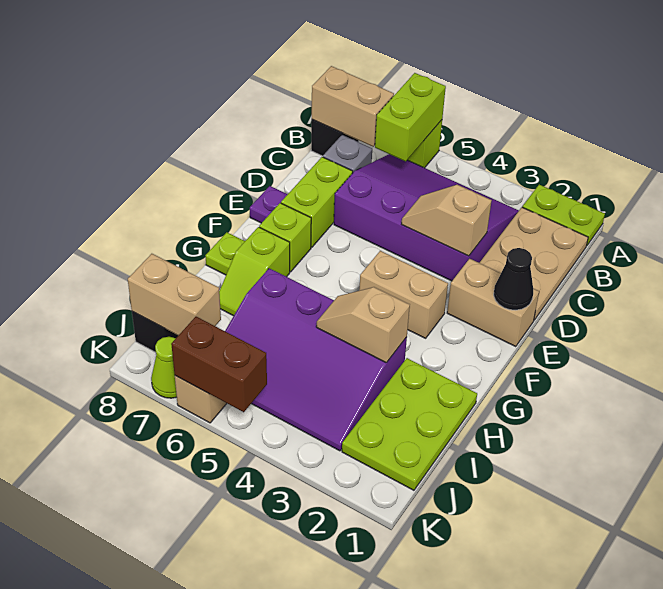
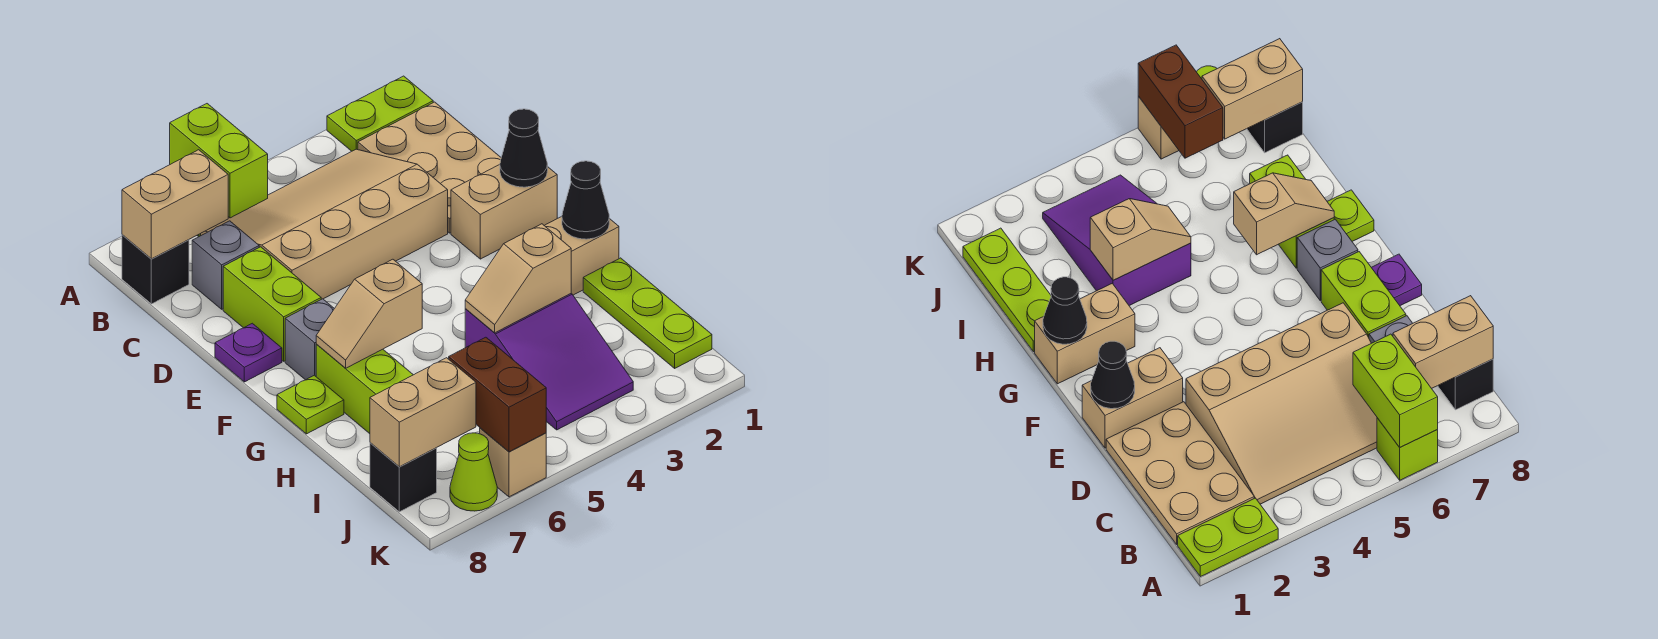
purple slope B3:D6 level 1 top D -> tan slope B3:D6 level 1 top D
tan slope D3:D4 level 2 top 3 -> tan slope G6:G7 level 2 top 6
tan brick F3:F4 level 1 -> tan brick G1:G2 level 1
lime brick F7 level 1 -> grey brick F7 level 1
none -> black cone G1 level 2
lime slope G7:H7 level 1 top G -> lime brick G7:H7 level 1
lime plate H1:J2 level 1 -> lime plate H1:J1 level 1
purple slope H3:J6 level 1 top H -> purple slope H3:J4 level 1 top H
brown brick K5:K6 level 2 -> brown brick J6:K6 level 2

